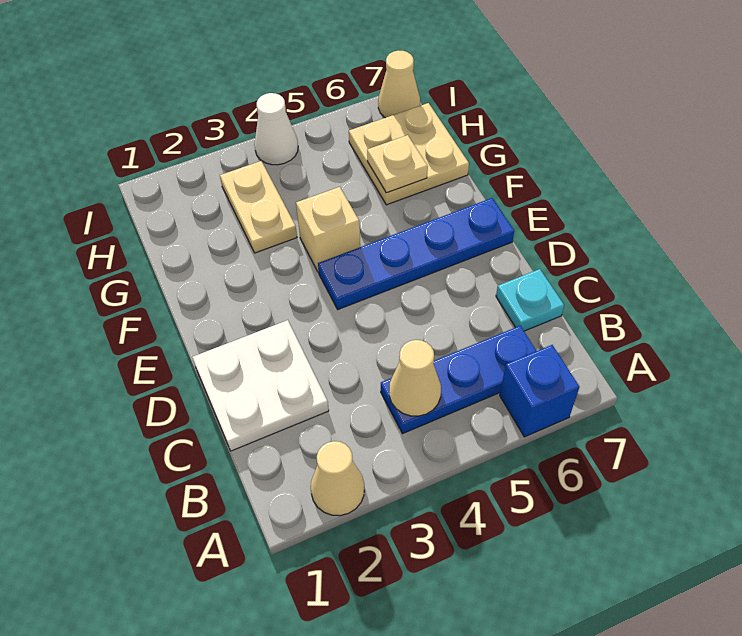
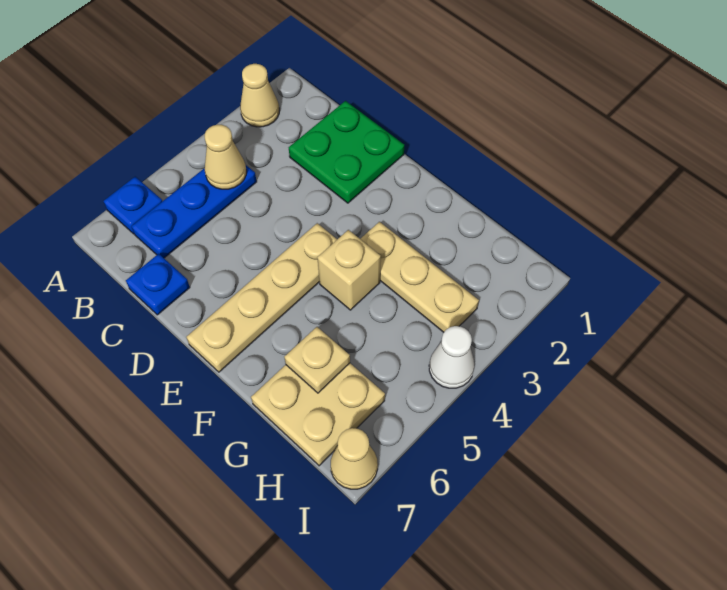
blue brick A6 level 1 -> blue plate A6 level 1
white plate C1:D2 level 1 -> green plate C1:D2 level 1
cyan plate C7 level 1 -> blue plate C7 level 1
blue plate E4:E7 level 1 -> tan plate E4:E7 level 1
tan plate G3:H3 level 1 -> tan plate F3:H3 level 1

